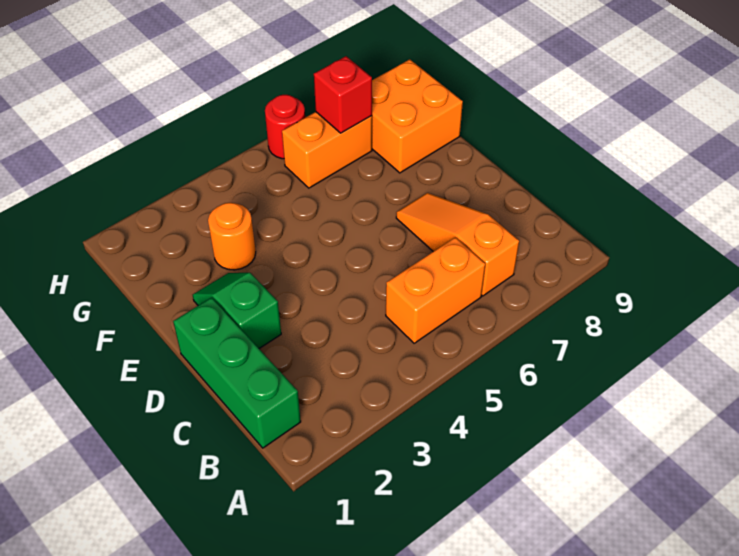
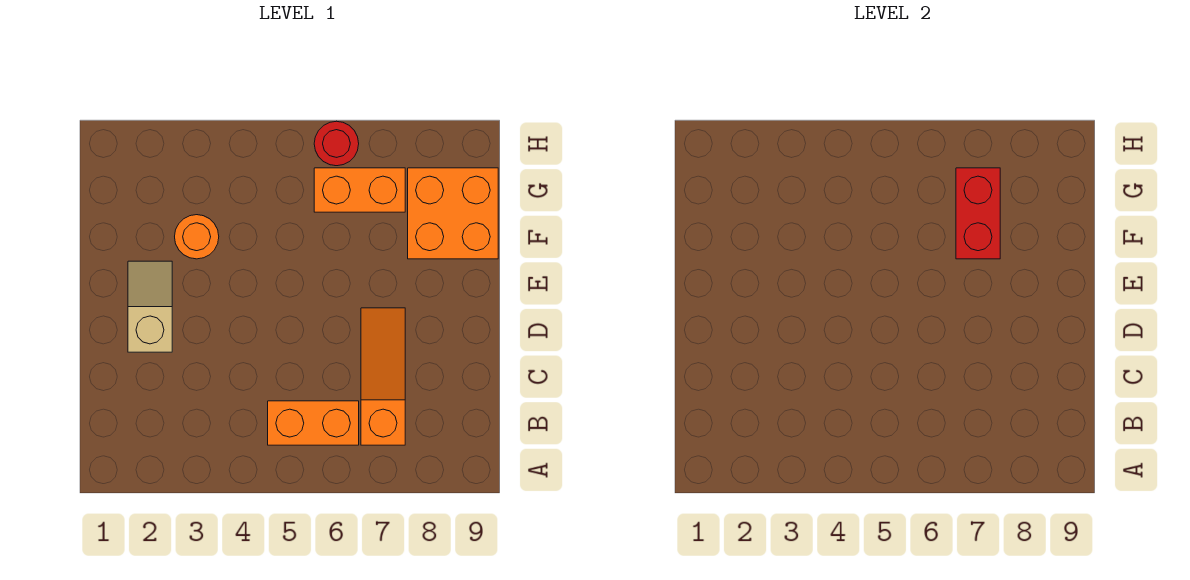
green brick B1:D1 level 1 -> none
green slope D2:E2 level 1 top D -> tan slope D2:E2 level 1 top D
red brick G7 level 2 -> red brick F7:G7 level 2

